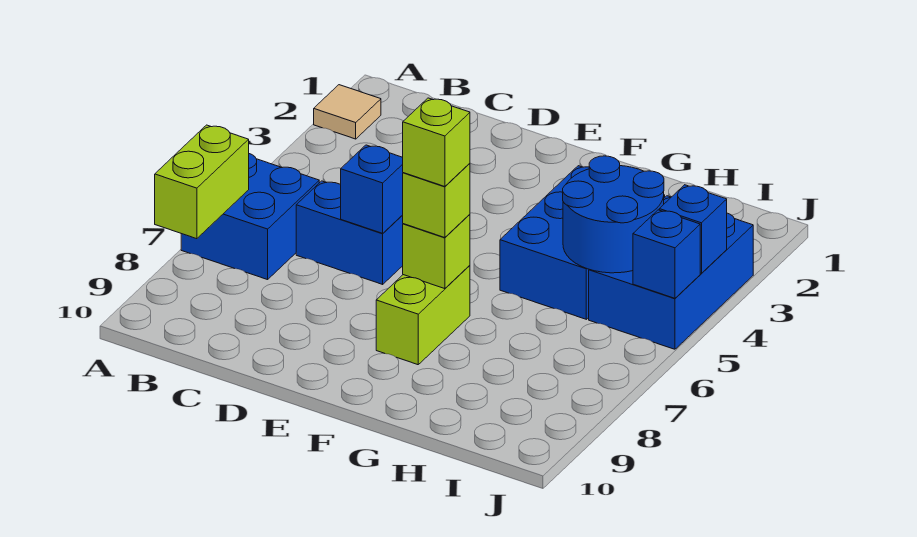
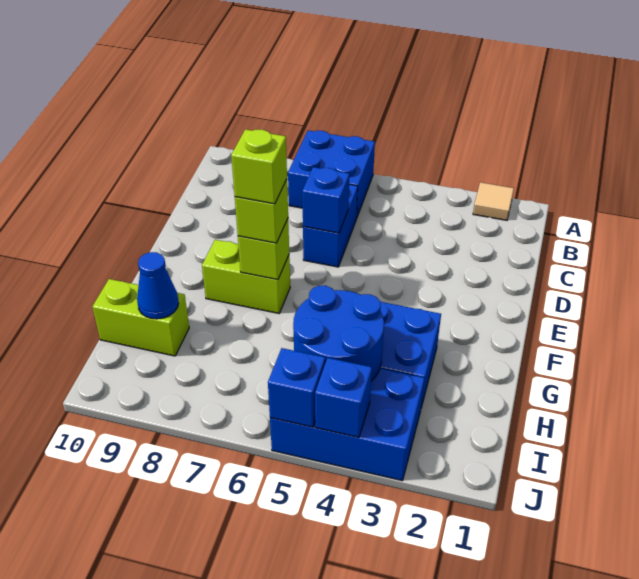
lime brick A7:A8 level 2 -> lime brick H9:H10 level 1
none -> blue cone H9 level 2

